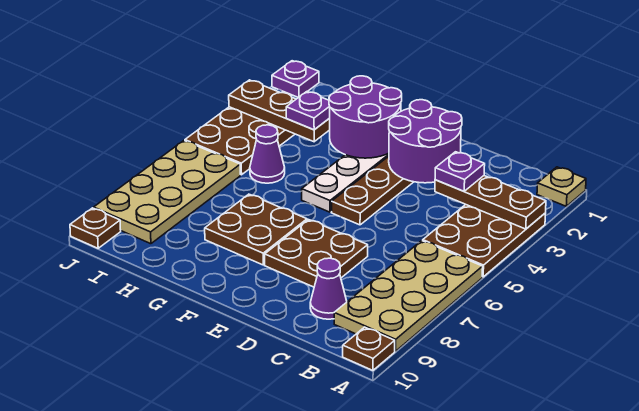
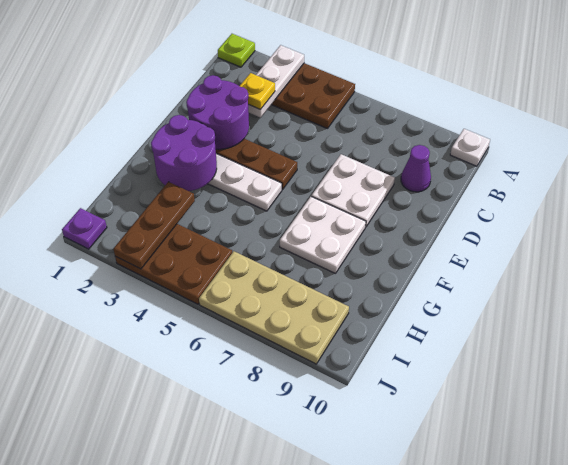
tan plate A1 level 1 -> lime plate A1 level 1
brown plate A3:C3 level 2 -> white plate A3:C3 level 2
tan plate A6:B9 level 1 -> none
brown plate A10 level 1 -> white plate A10 level 1
purple plate C3 level 3 -> yellow plate C3 level 3
brown plate D7:E8 level 1 -> white plate D7:E8 level 1
brown plate F7:G8 level 1 -> white plate F7:G8 level 1
purple plate H3 level 3 -> none
purple cone H5 level 1 -> none
brown plate J10 level 1 -> none

